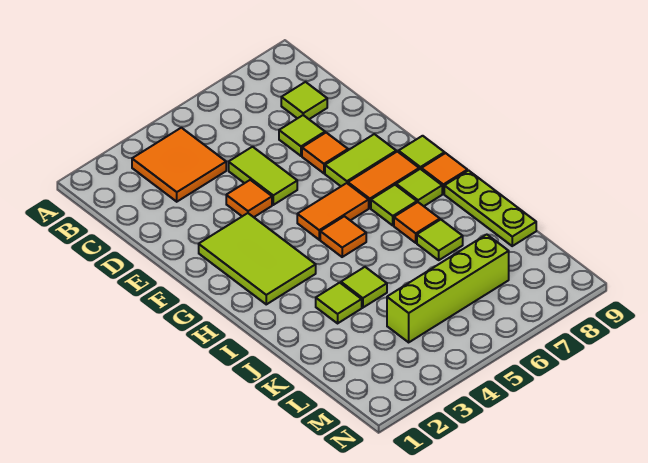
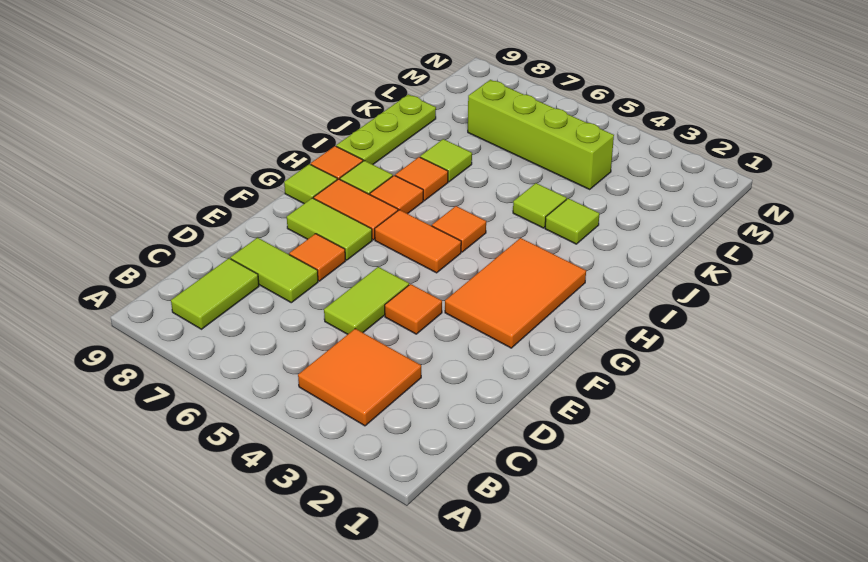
lime tile C8 level 1 -> lime tile B8:C8 level 1
lime tile D7 level 1 -> lime tile D7:D8 level 1
lime tile F2:H3 level 1 -> orange tile F2:H3 level 1
lime tile H7 level 1 -> orange tile H7 level 1

